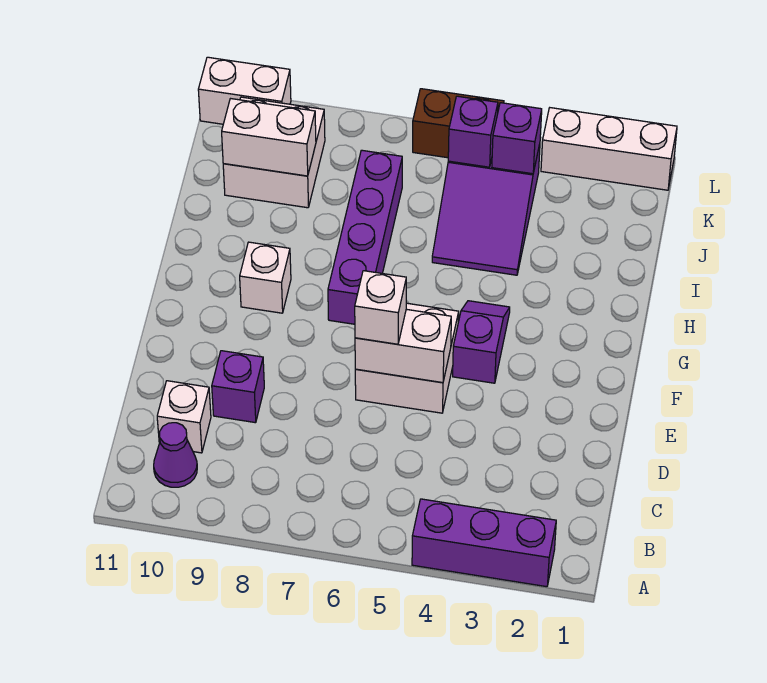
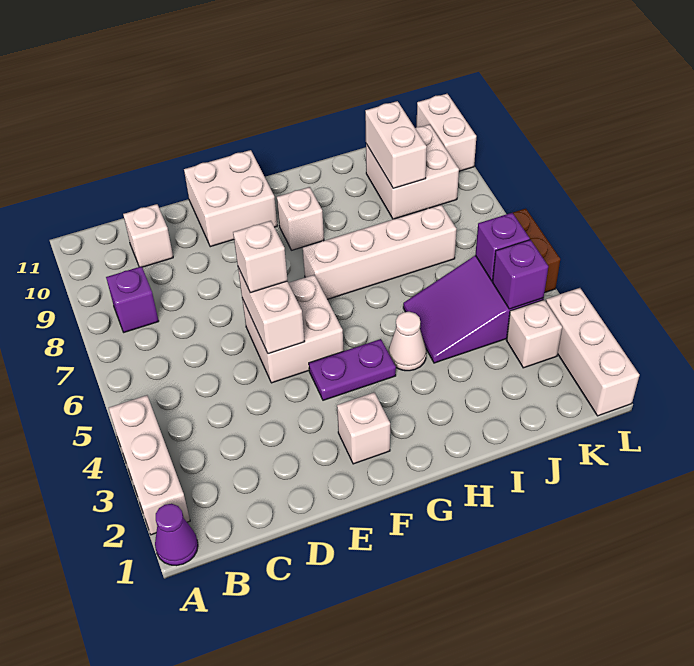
purple brick A2:A4 level 1 -> white brick A2:A4 level 1
purple cone B10 level 1 -> purple cone A1 level 1
purple brick D9 level 1 -> purple brick B8 level 1
none -> white brick E10:F11 level 1
none -> white brick F2 level 1
purple slope F4:G4 level 1 top F -> purple plate F4:G4 level 1
purple brick G7:J7 level 1 -> white brick G7:J7 level 1
none -> white cone H4 level 1
none -> white brick K3 level 1

